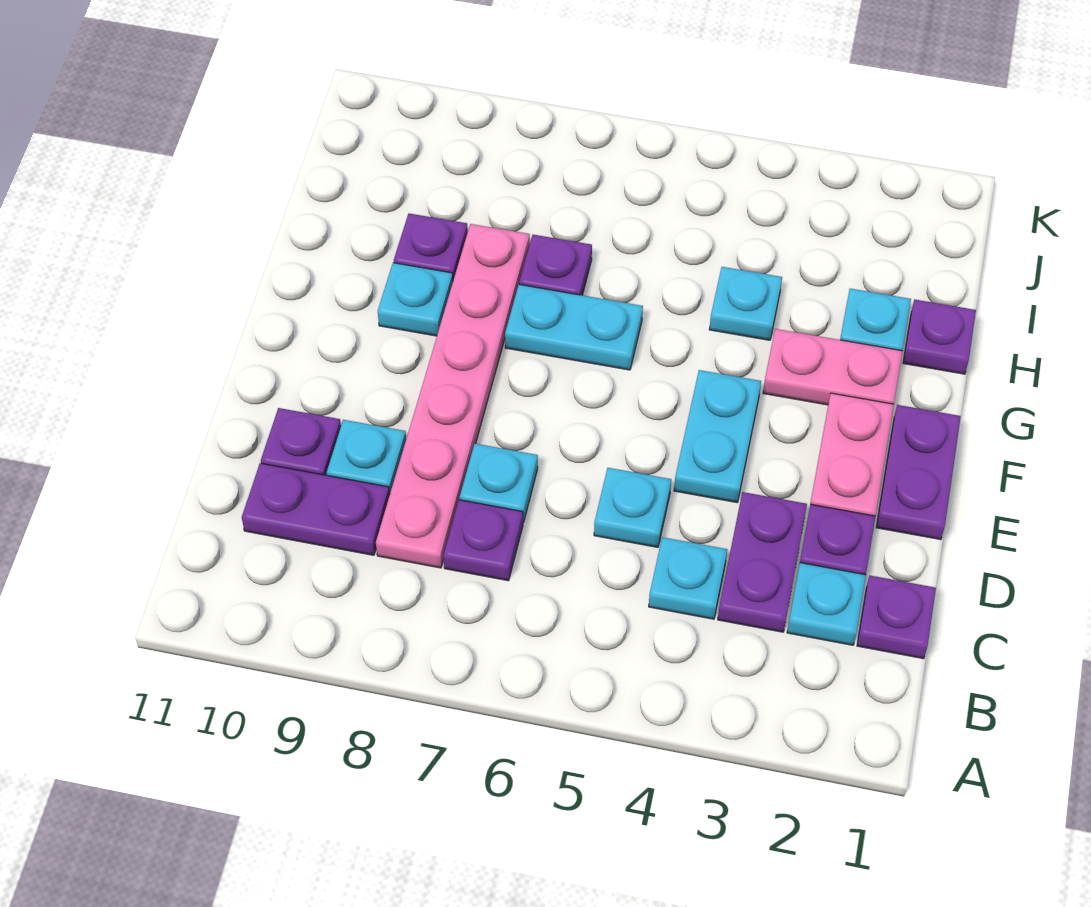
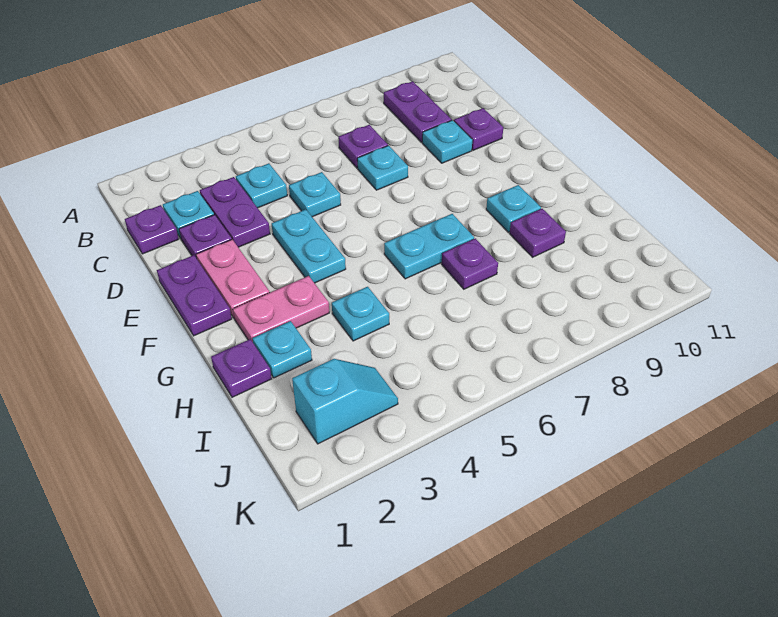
pink plate C8:H8 level 1 -> none
purple plate C9:C10 level 1 -> purple plate B9:C9 level 1
none -> cyan slope J2:J3 level 1 top 2

